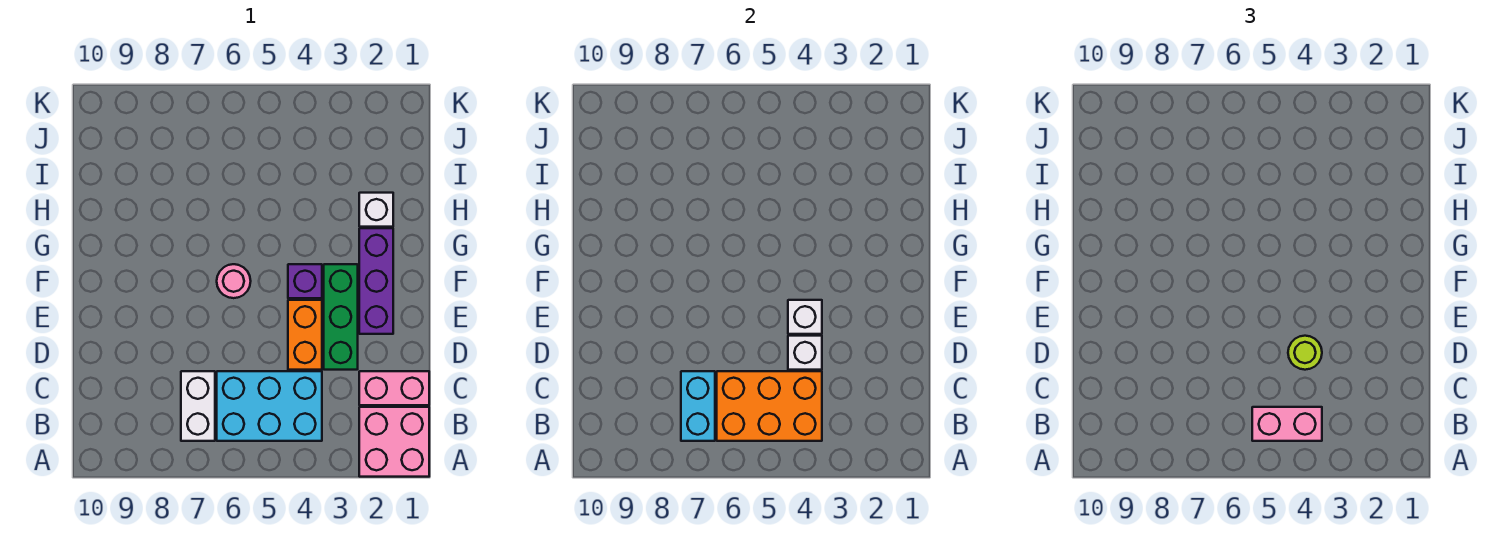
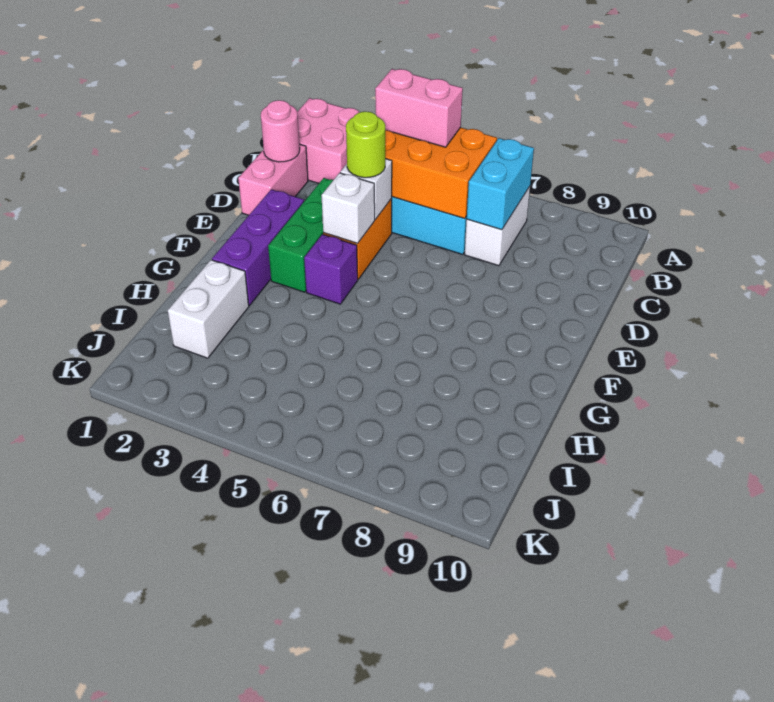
pink brick C1:C2 level 1 -> pink brick C1:D1 level 1
pink round brick F6 level 1 -> pink round brick C1 level 2
white brick H2 level 1 -> white brick H2:I2 level 1

